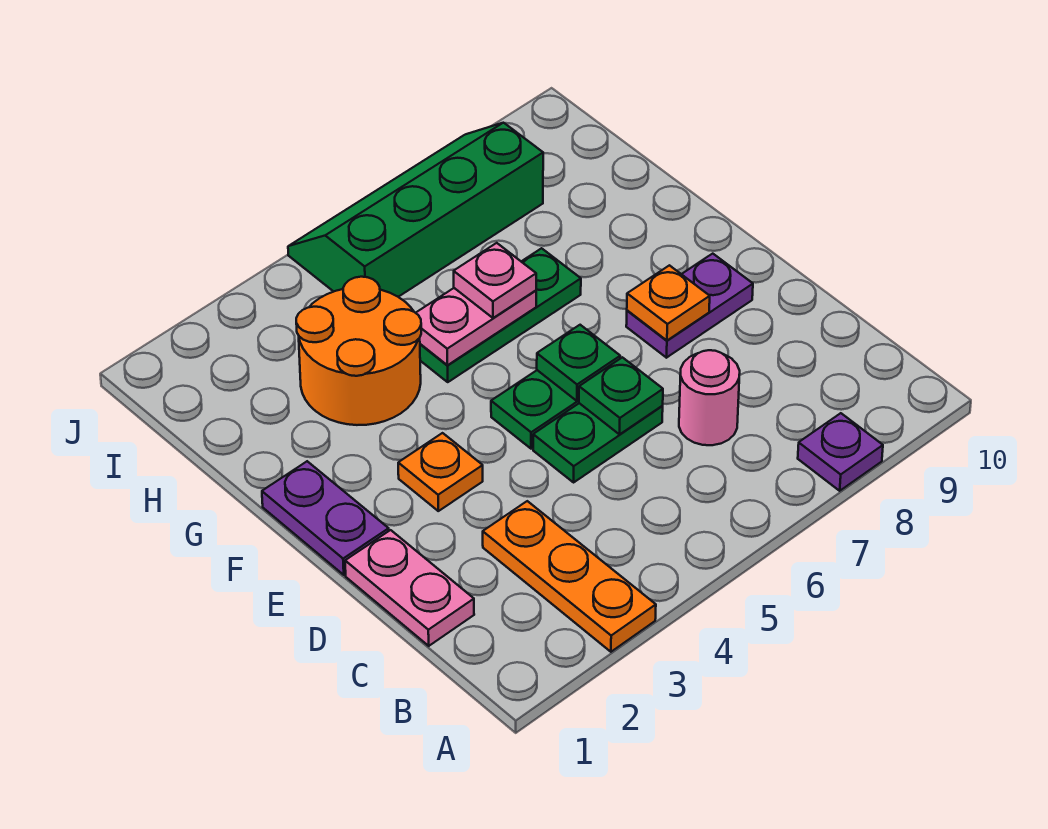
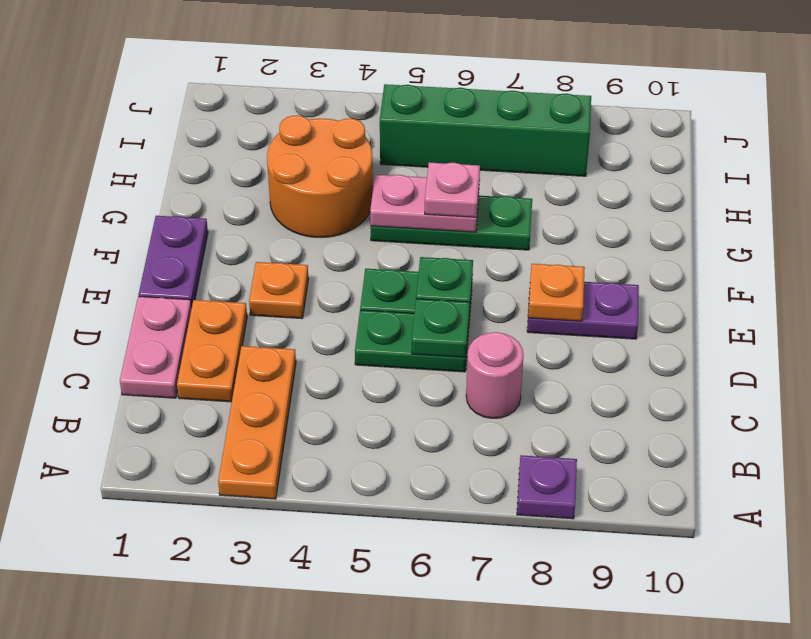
none -> orange plate C2:D2 level 1

